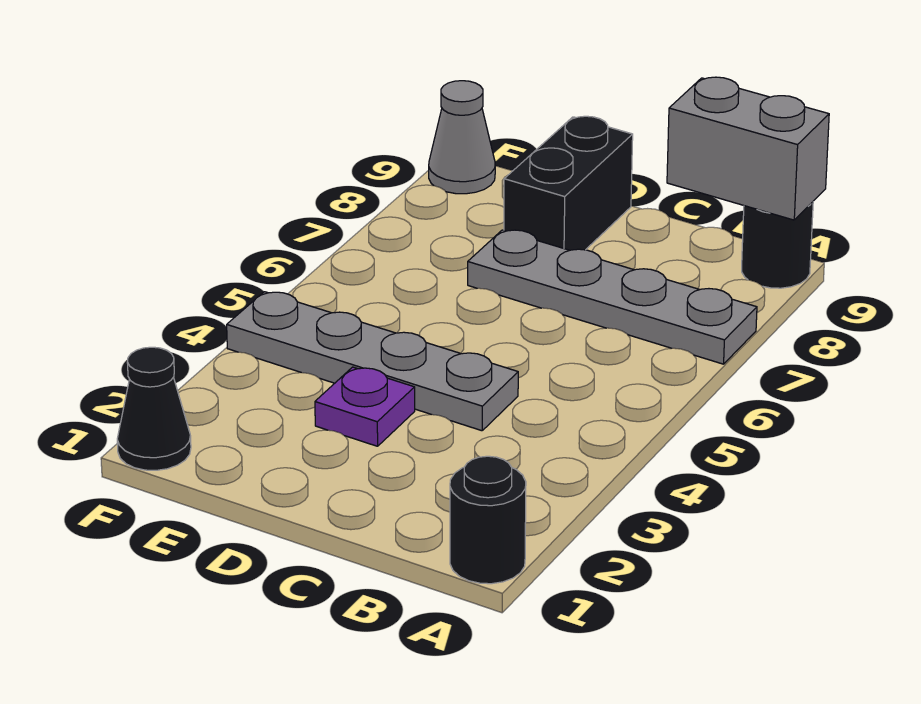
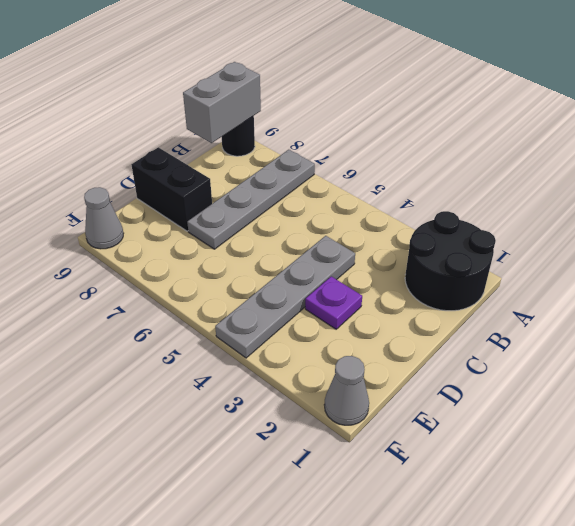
black round brick A1 level 1 -> black round brick A1:B2 level 1
black cone F1 level 1 -> grey cone F1 level 1

